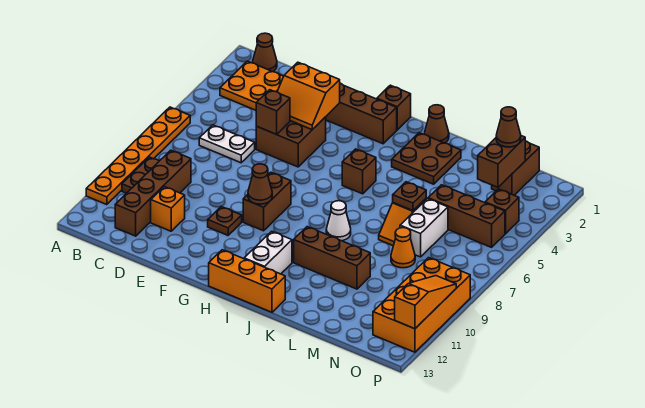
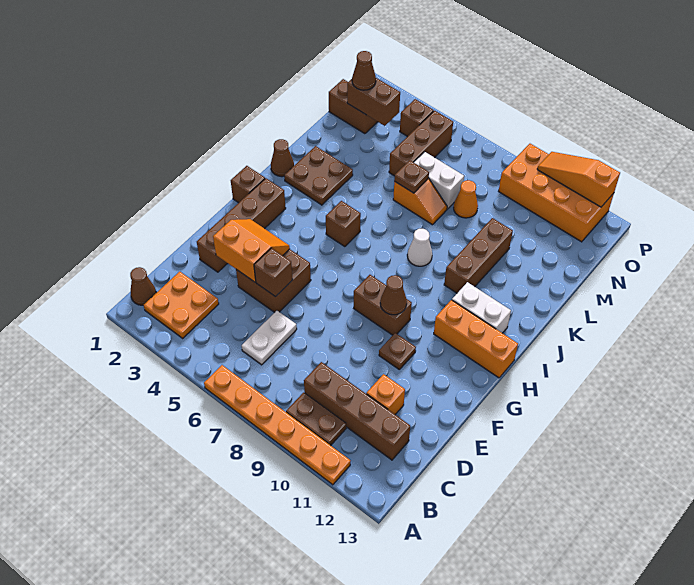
orange slope E3:F4 level 2 top 3 -> orange slope E3:F4 level 2 top E
orange brick H13:J13 level 1 -> orange brick H11:H13 level 1

